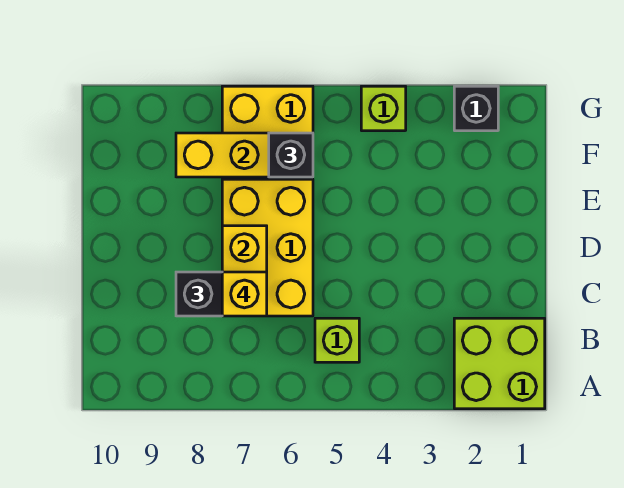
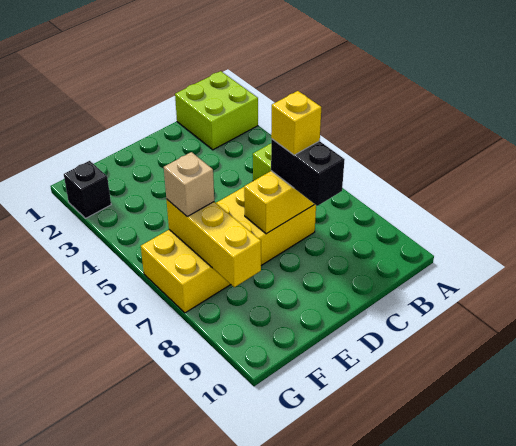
black brick F6 level 3 -> tan brick F6 level 3
lime brick G4 level 1 -> none

